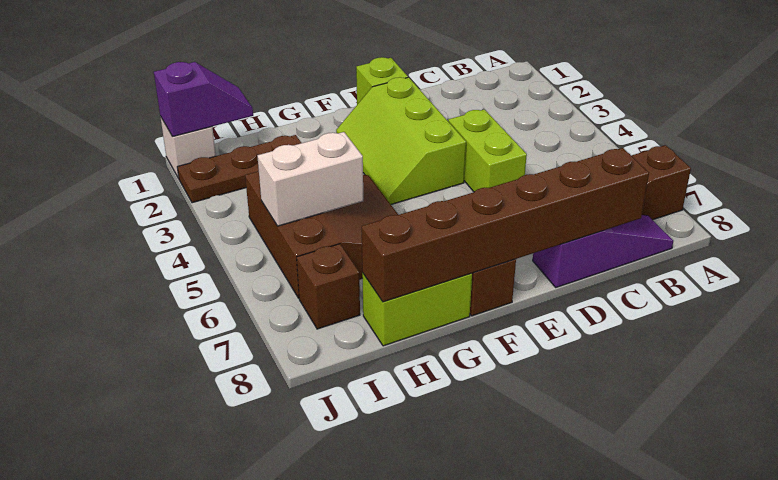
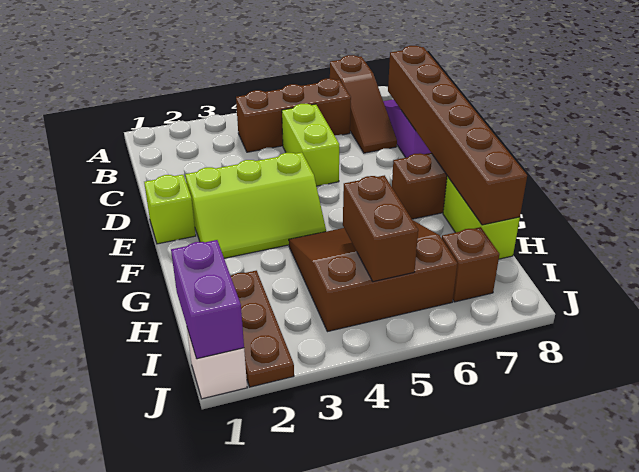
none -> brown brick B4:B6 level 1
lime brick D4:D5 level 1 -> lime brick C5:D5 level 1
white brick H5:I5 level 2 -> brown brick H5:I5 level 2
purple slope I1:J1 level 2 top J -> purple brick I1:J1 level 2

